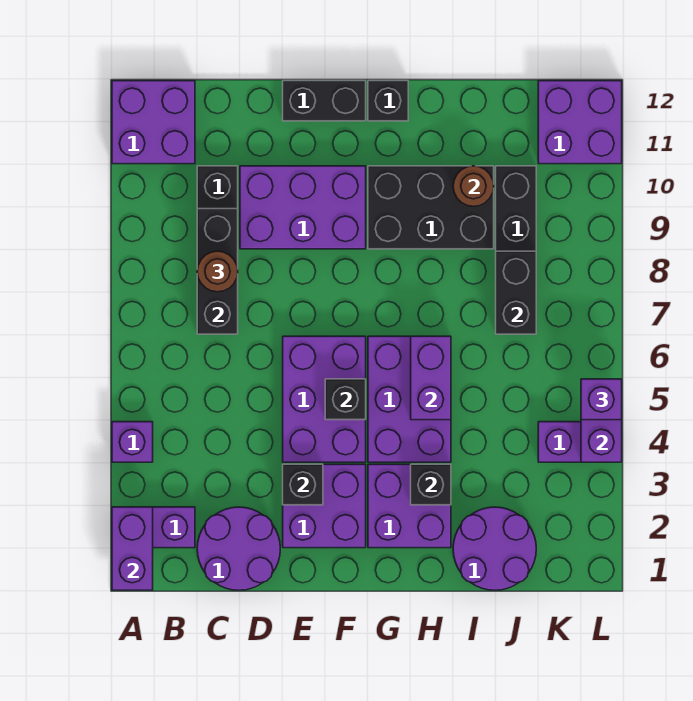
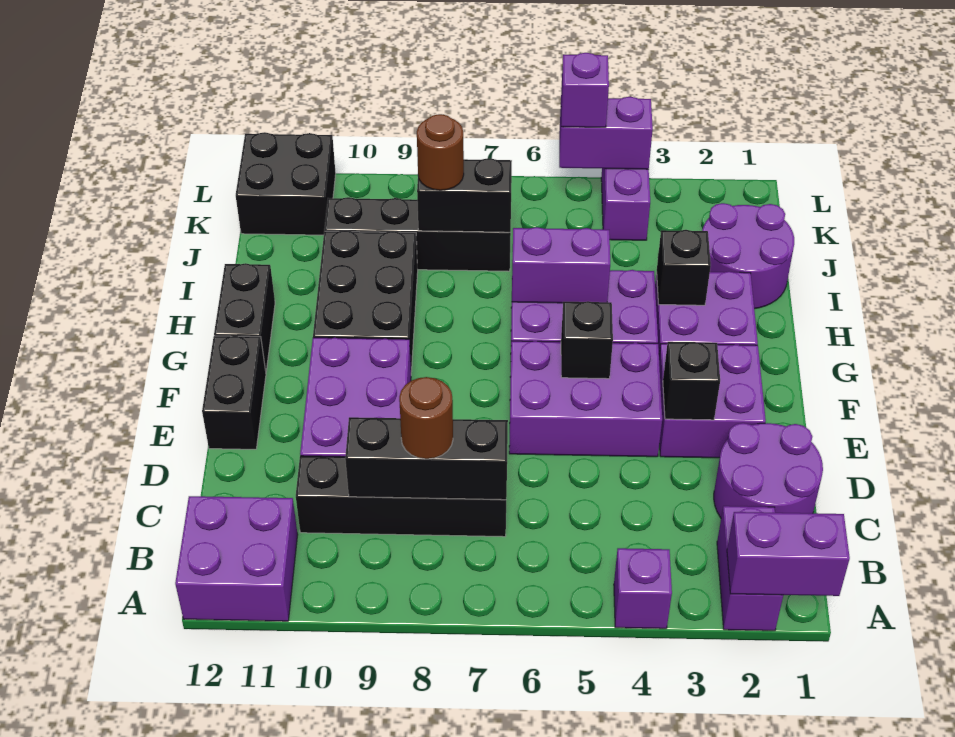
black brick G12 level 1 -> black brick G12:H12 level 1
brown round brick I10 level 2 -> brown round brick J8 level 3
purple brick K11:L12 level 1 -> black brick K11:L12 level 1

